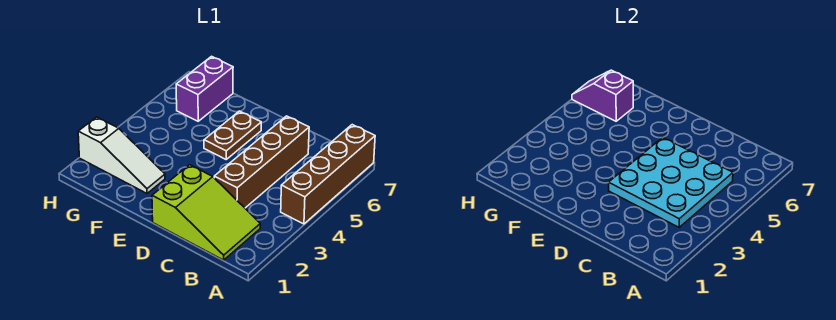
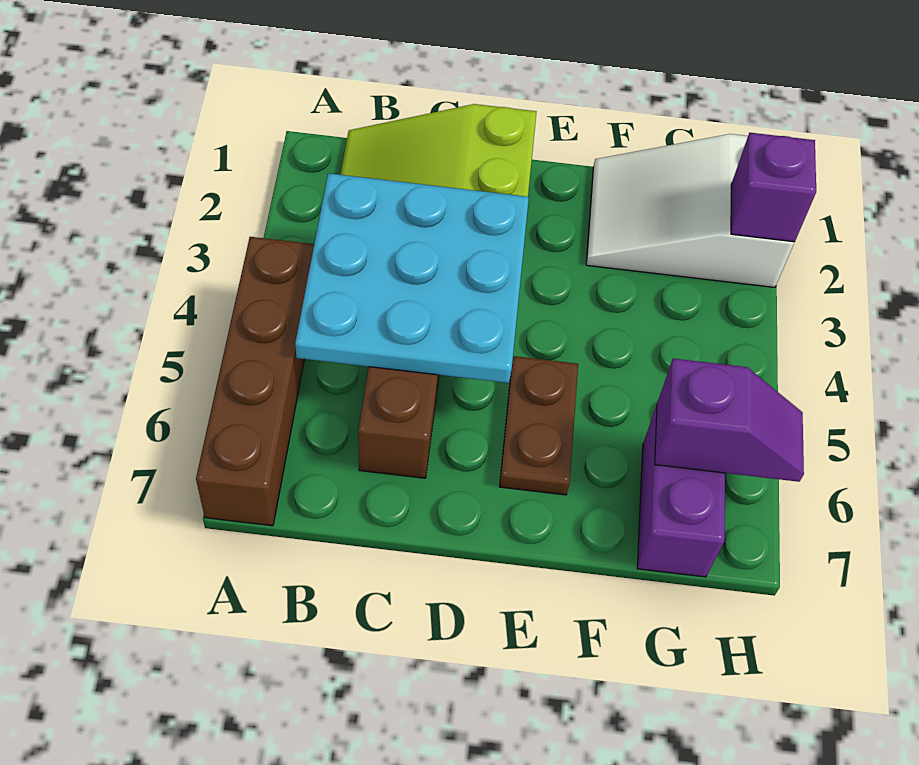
white slope F2:H2 level 1 top H -> white slope F1:H2 level 1 top H
none -> purple brick H2 level 2

